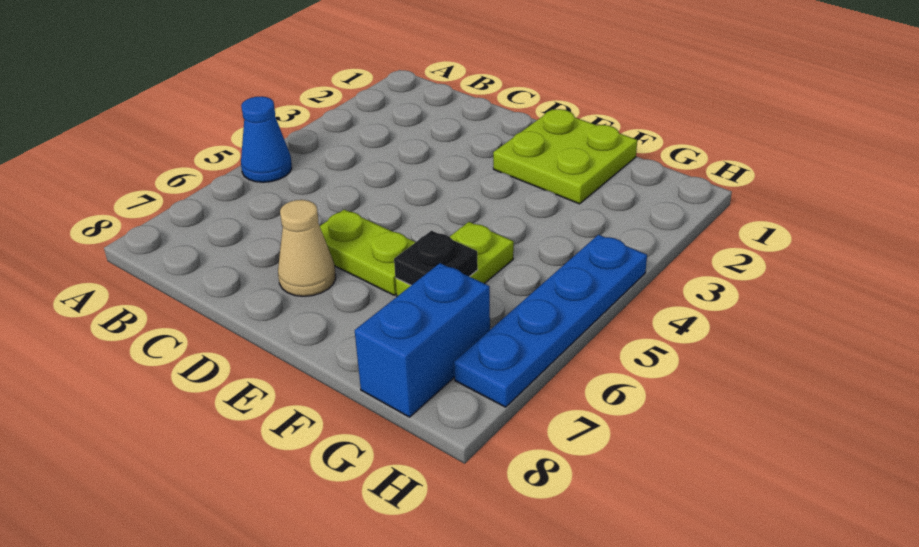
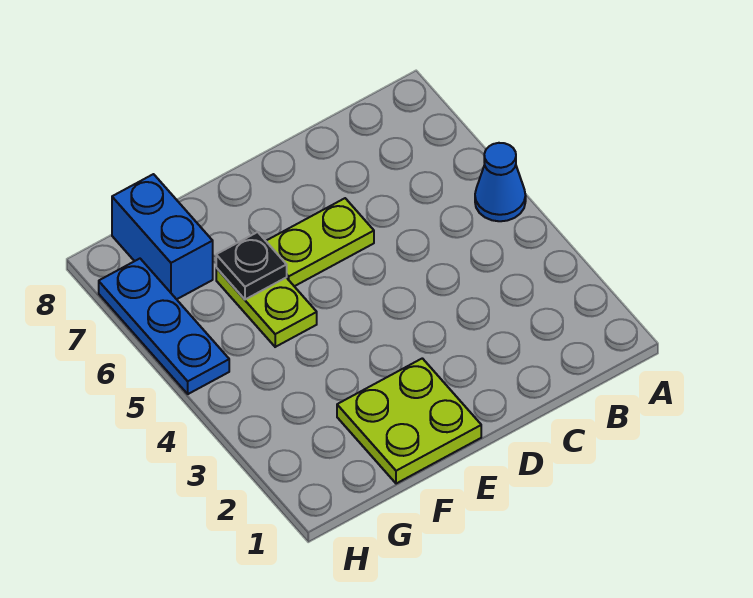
tan cone D7 level 1 -> none
blue plate H4:H7 level 1 -> blue plate H5:H7 level 1

